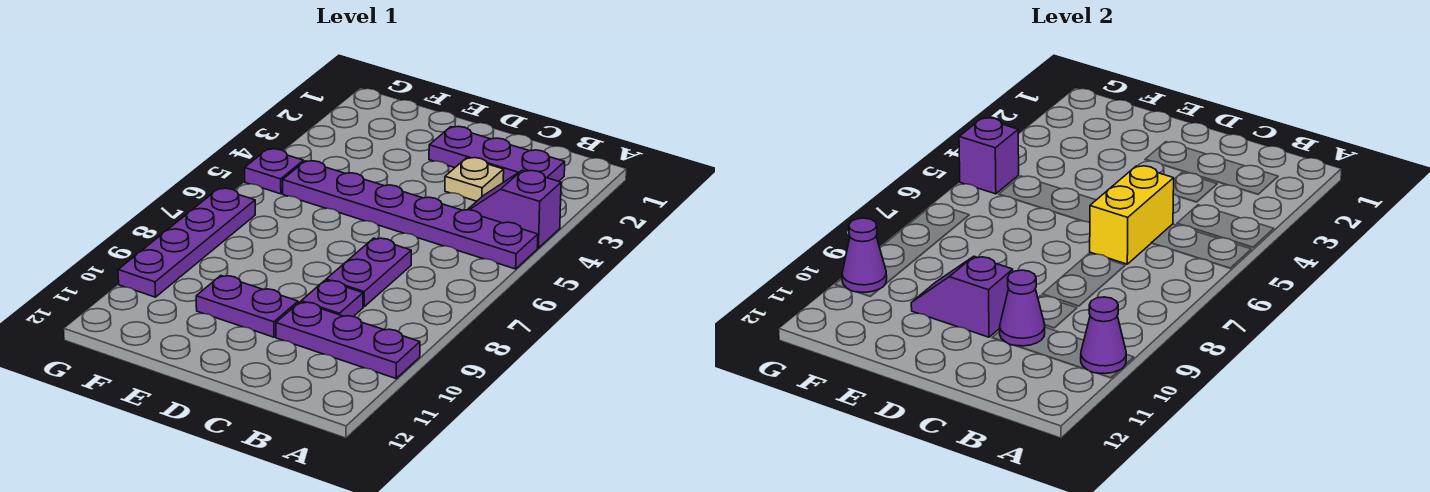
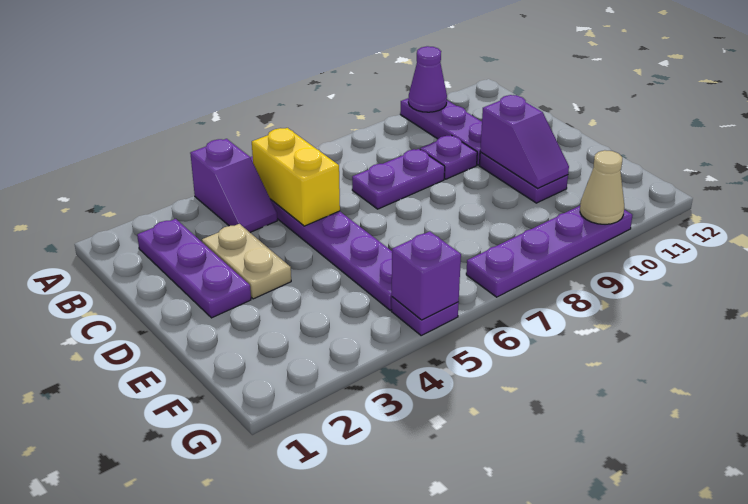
tan plate C3 level 1 -> tan plate C3:D3 level 1
yellow brick C5:C6 level 2 -> yellow brick B5:C5 level 2
purple cone C10 level 2 -> none
purple cone G10 level 2 -> tan cone G10 level 2

